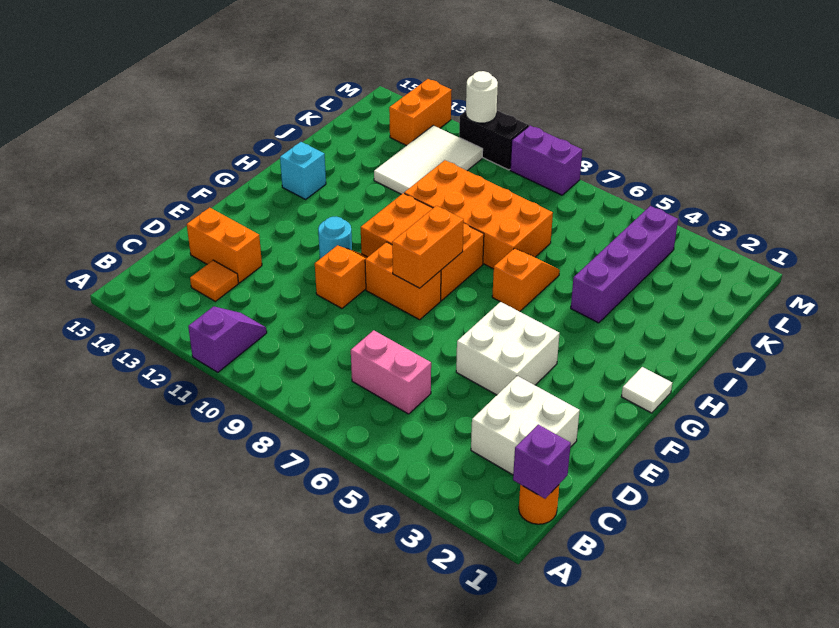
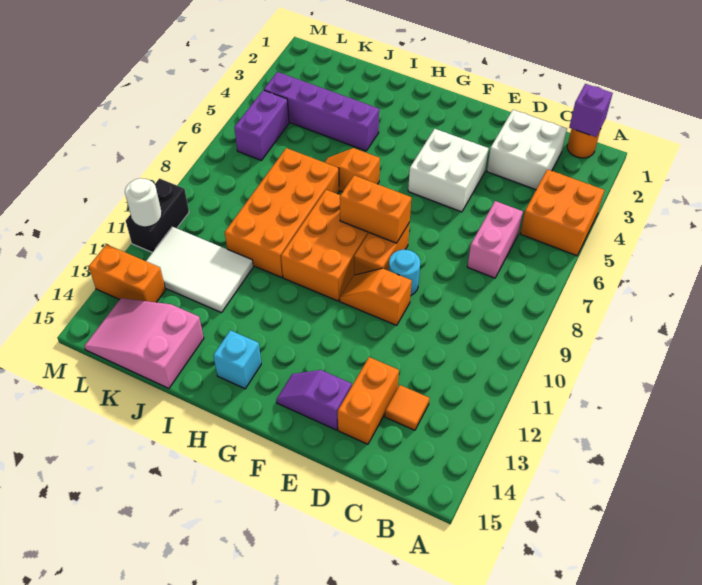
none -> orange brick A4:B5 level 1
purple slope A11:B11 level 1 top A -> purple slope E14:F14 level 1 top E
cyan round brick F11 level 1 -> cyan round brick E9 level 1
white tile G1 level 1 -> none
none -> pink slope J14:L15 level 1 top J
purple brick M8:M9 level 1 -> purple brick L5:L6 level 1

